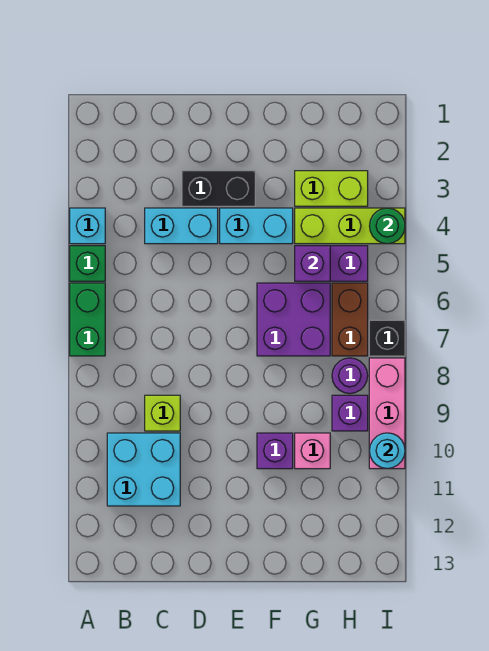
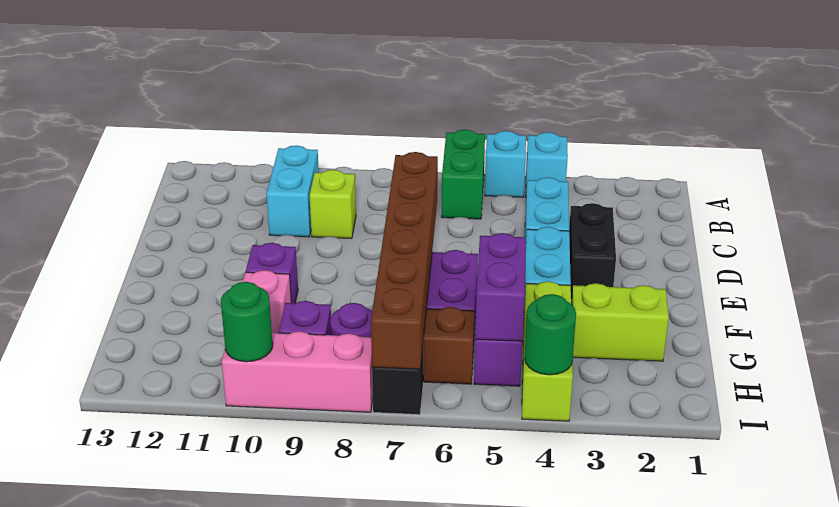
green brick A5 level 1 -> cyan brick A5 level 1
green brick A6:A7 level 1 -> green brick A6:B6 level 1
cyan brick B10:C11 level 1 -> cyan brick B10:C10 level 1
none -> brown brick D7:I7 level 2
lime brick G3:H3 level 1 -> lime brick G2:G3 level 1
purple brick G5 level 2 -> purple brick G5:H5 level 2
cyan round brick I10 level 2 -> green round brick I10 level 2

